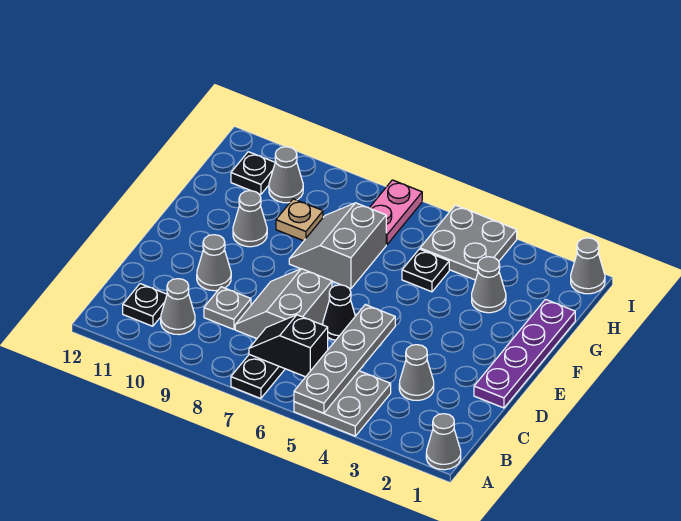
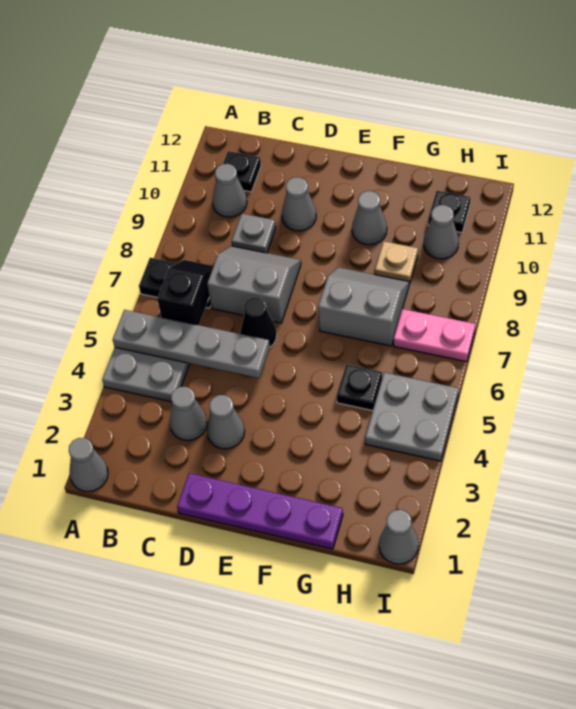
grey cone G3 level 1 -> grey cone D3 level 1

